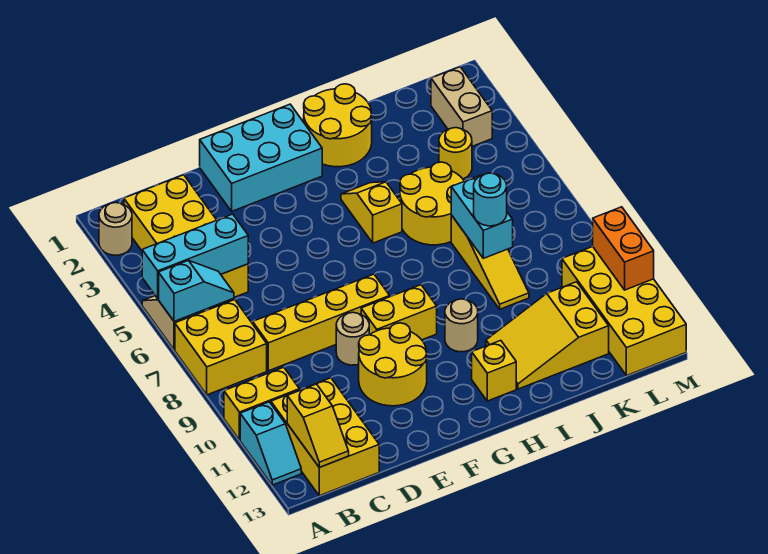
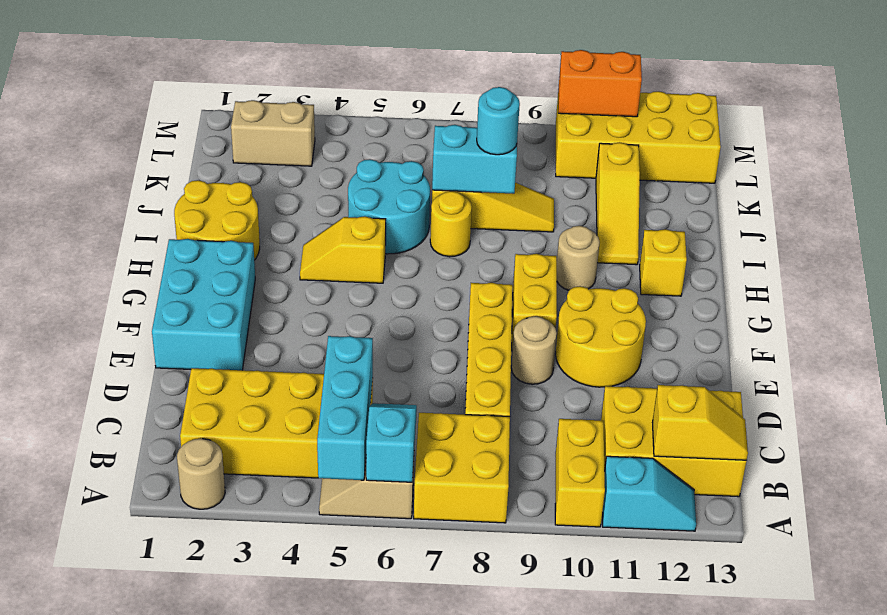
yellow round brick I5:J6 level 1 -> cyan round brick I5:J6 level 1
yellow slope I11:K12 level 1 top K -> yellow slope I11:K11 level 1 top K
yellow round brick K4 level 1 -> yellow round brick I7 level 1

